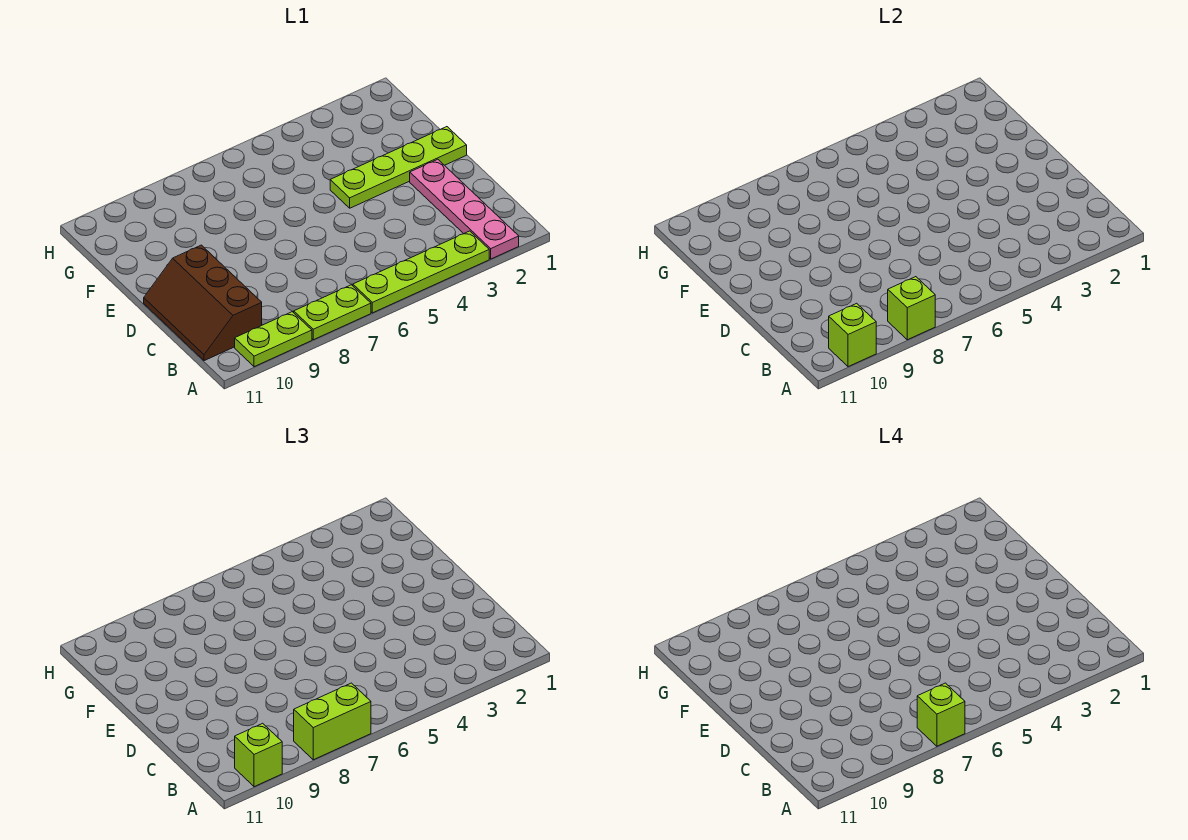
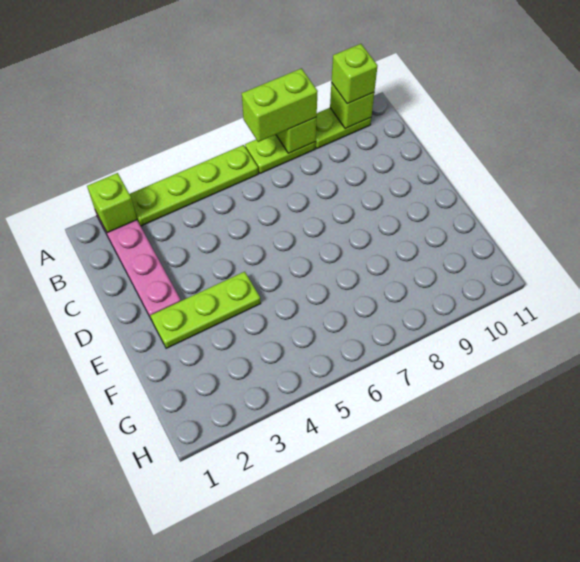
lime brick A7 level 4 -> lime brick A2 level 2
brown slope B10:D11 level 1 top 10 -> none
lime plate E1:E4 level 1 -> lime plate E2:E4 level 1

